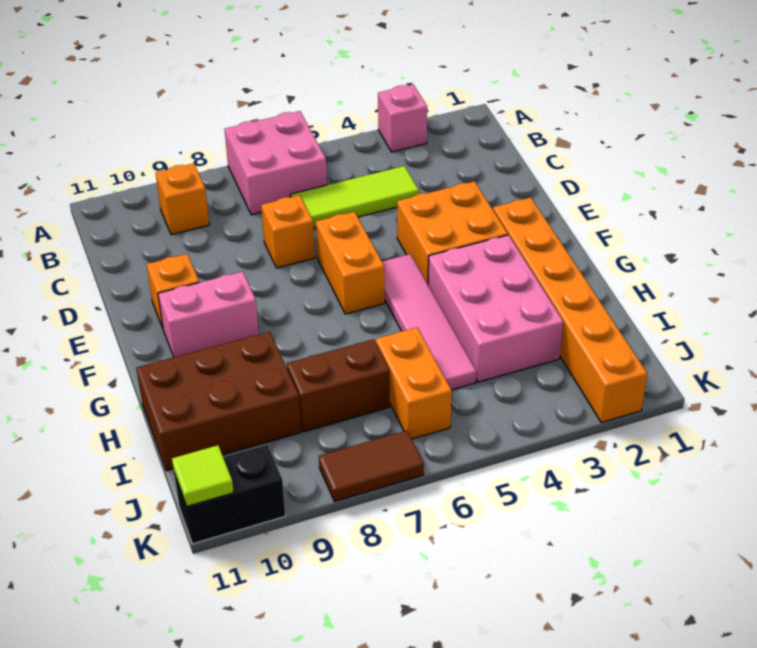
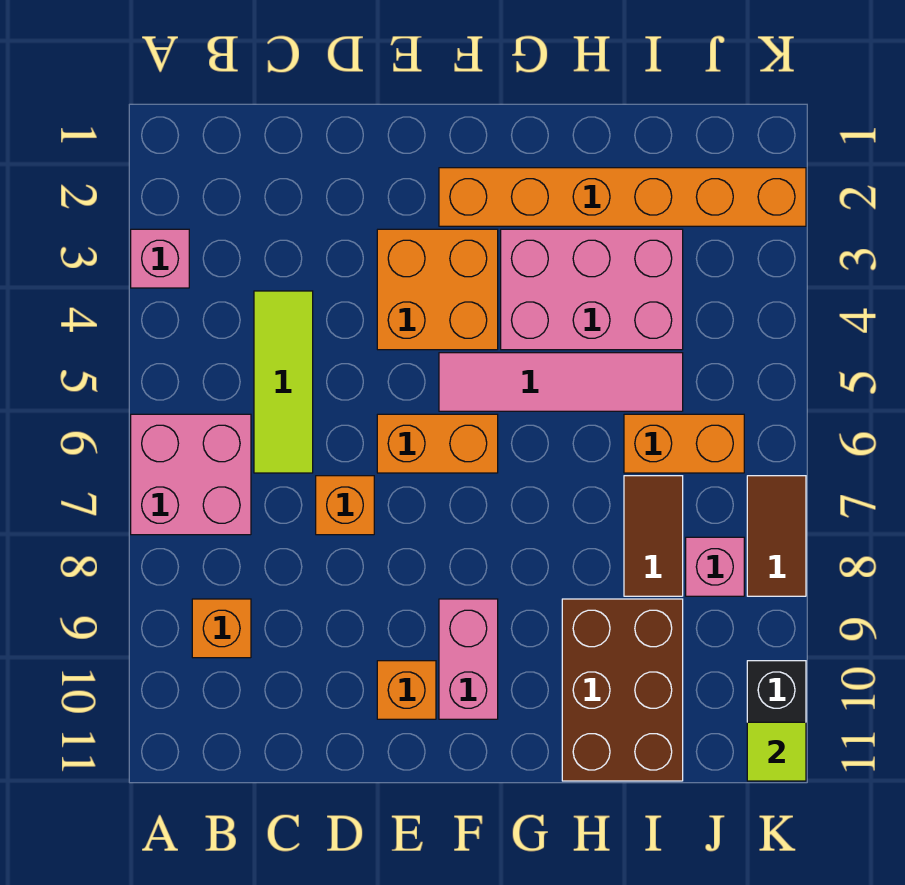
brown brick I7:I8 level 1 -> brown tile I7:I8 level 1
none -> pink brick J8 level 1

